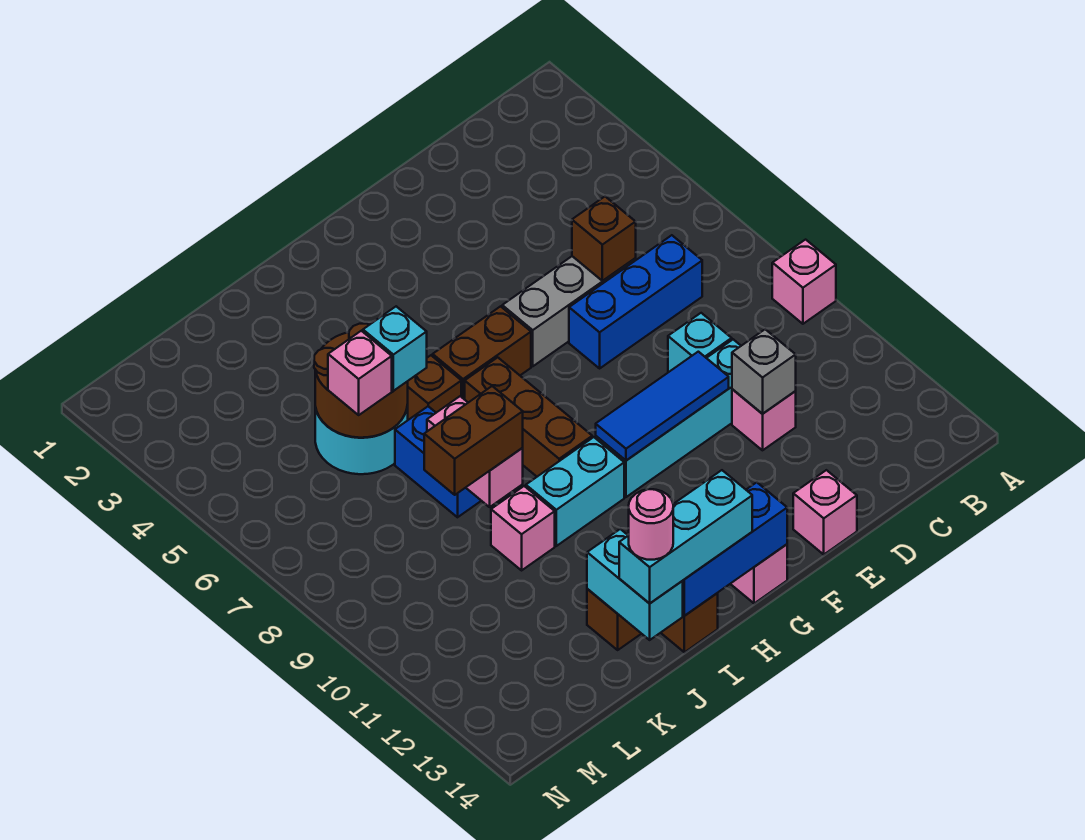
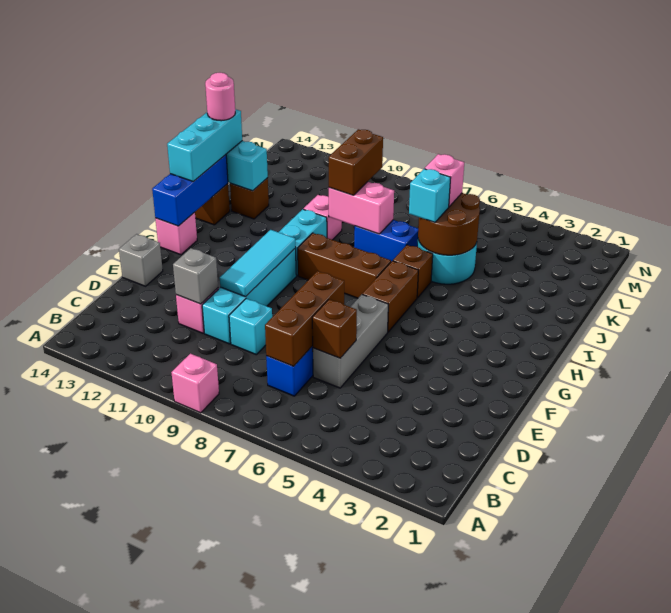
none -> brown brick C7:E7 level 2
blue tile E10:G10 level 2 -> cyan tile E10:G10 level 2
pink brick E14 level 1 -> grey brick E14 level 1

